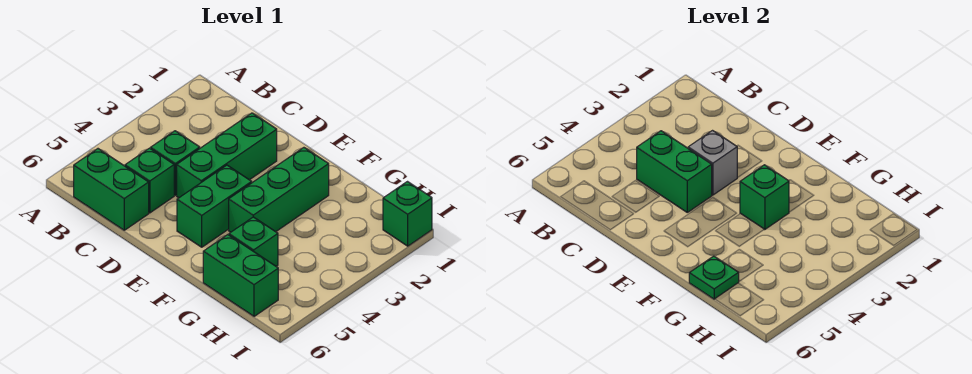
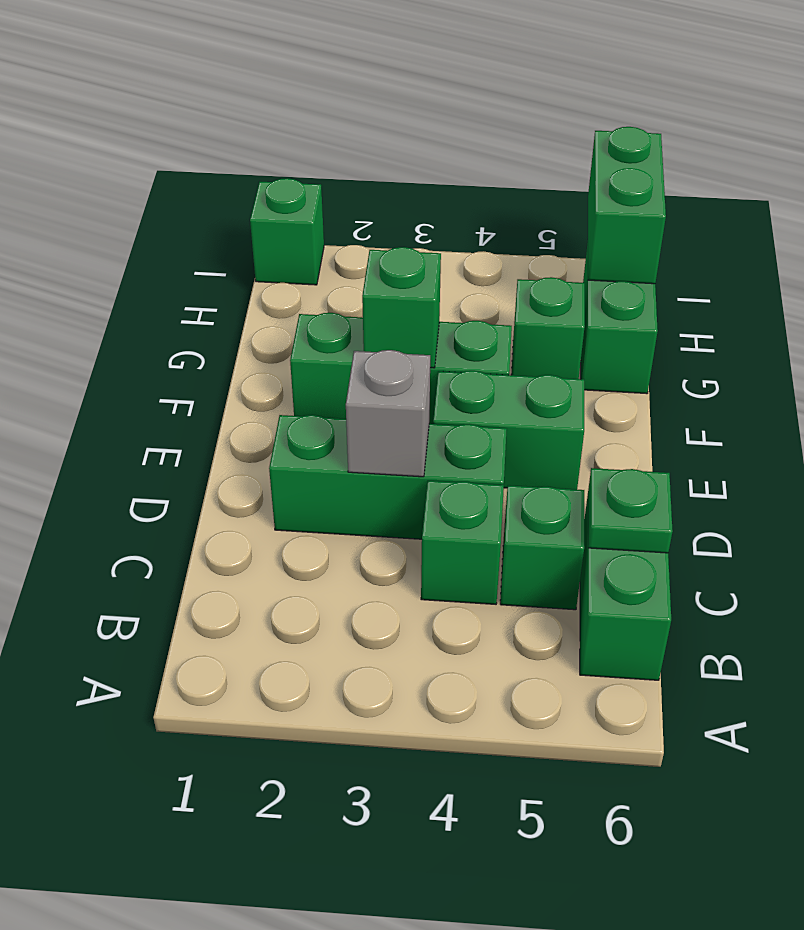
green brick C4:D4 level 2 -> green brick H6:I6 level 2
green plate G6 level 2 -> green plate C6 level 2

